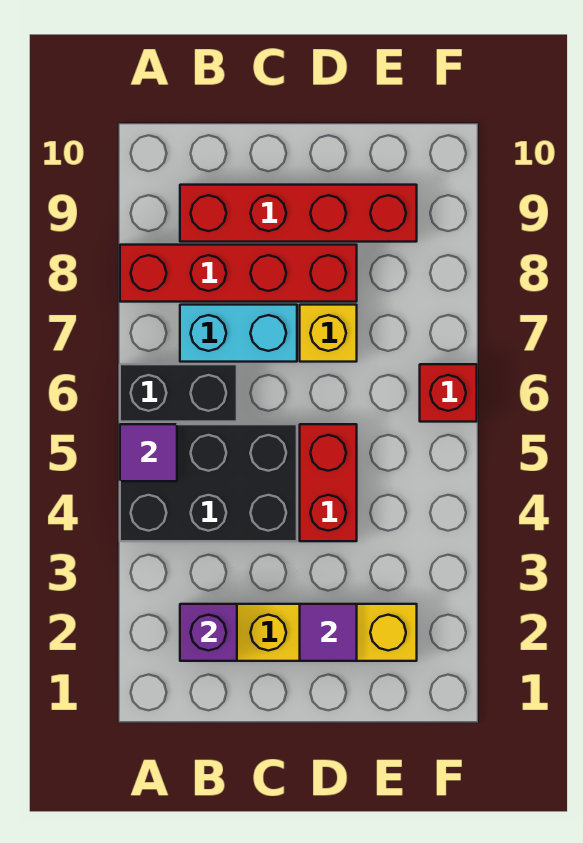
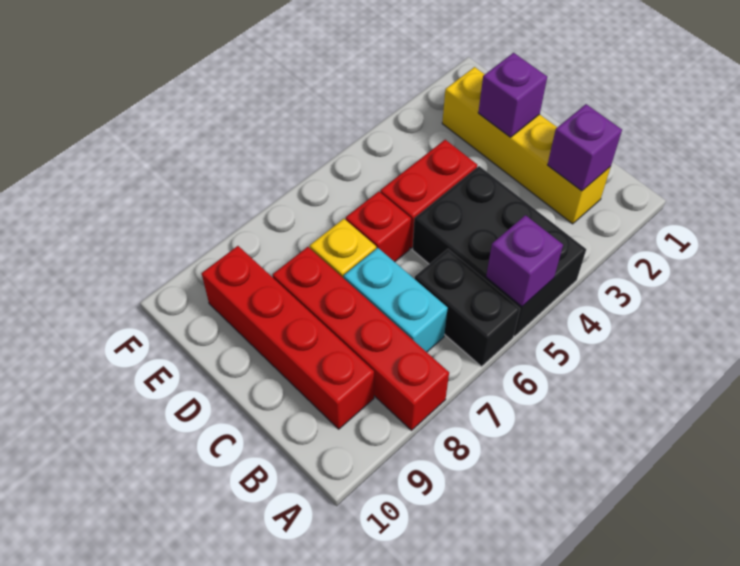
purple tile A5 level 2 -> purple brick A5 level 2
purple tile D2 level 2 -> purple brick D2 level 2
red brick F6 level 1 -> red brick D6 level 1

